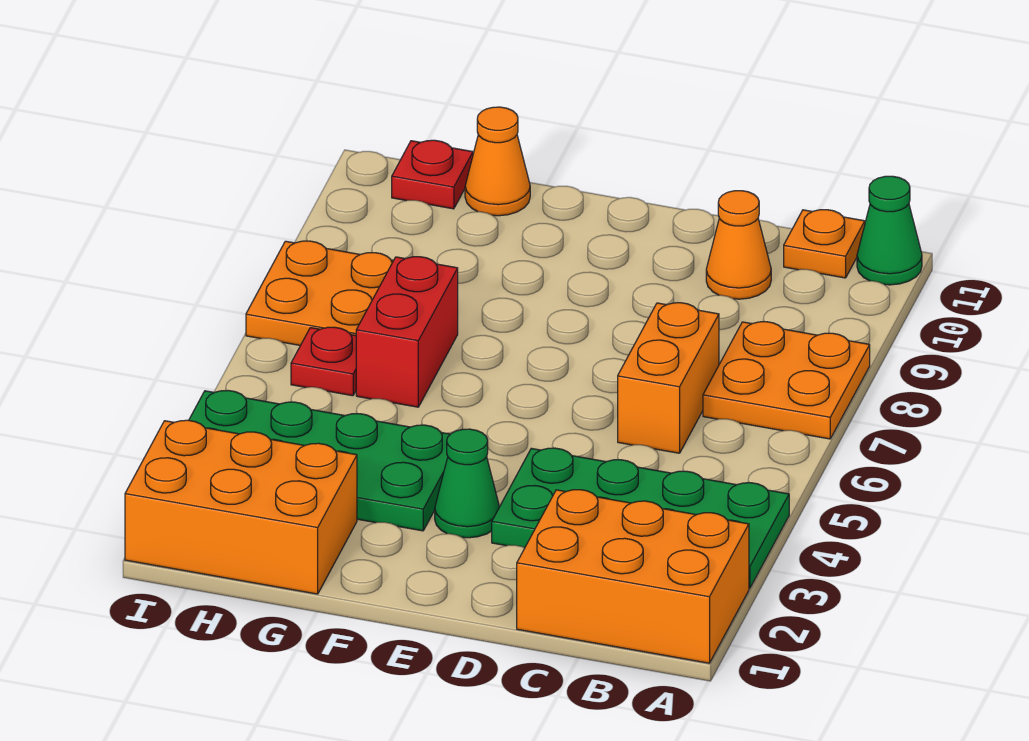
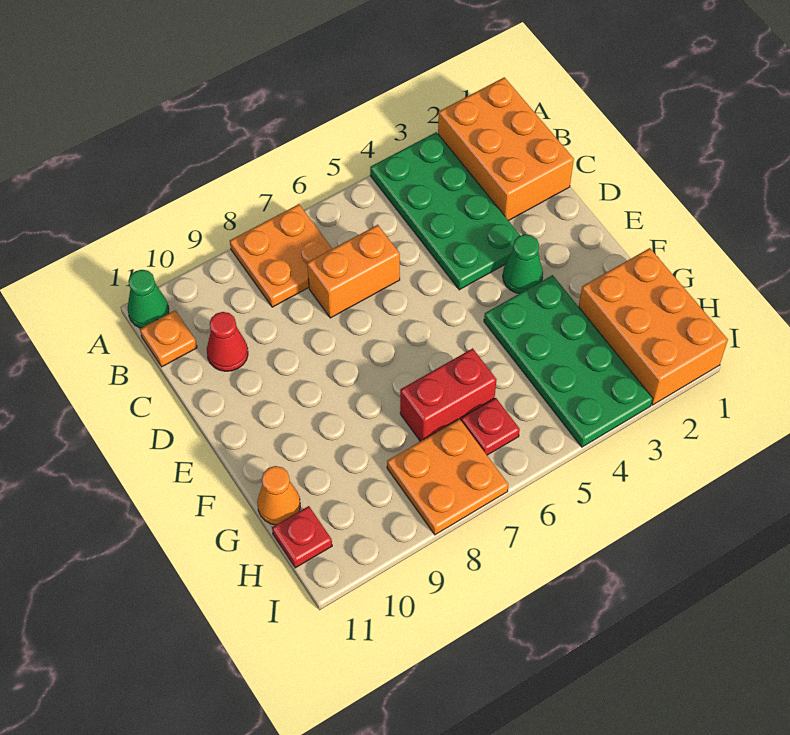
orange cone C10 level 1 -> red cone C10 level 1

